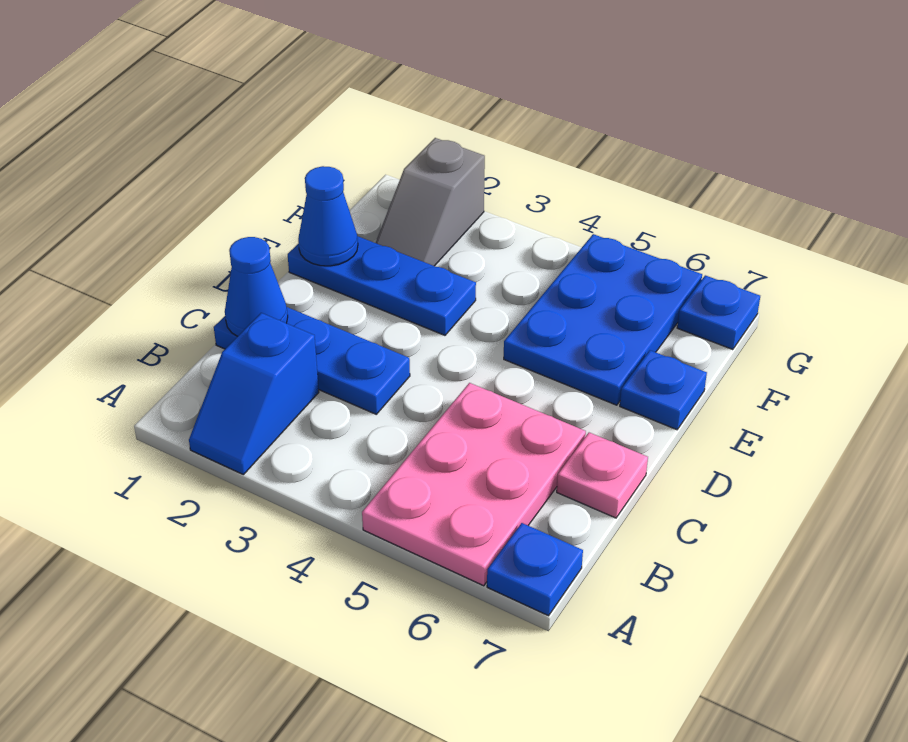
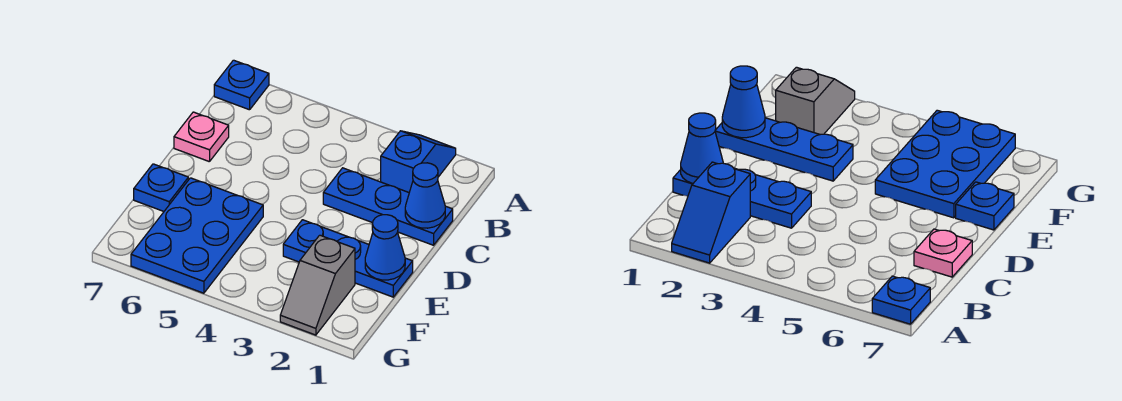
pink plate A5:C6 level 1 -> none
grey slope F2:G2 level 1 top G -> grey slope F2:G2 level 1 top F
blue plate G7 level 1 -> none

